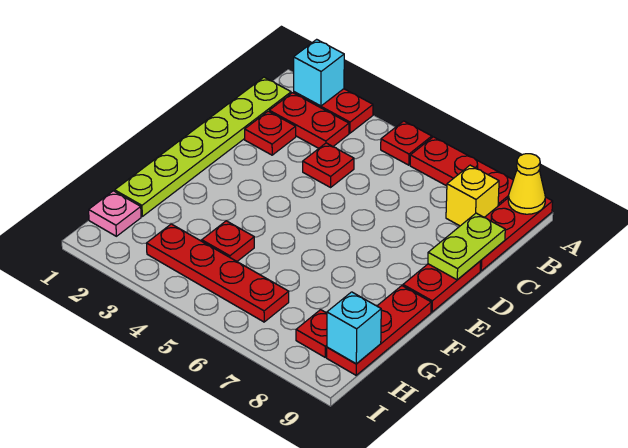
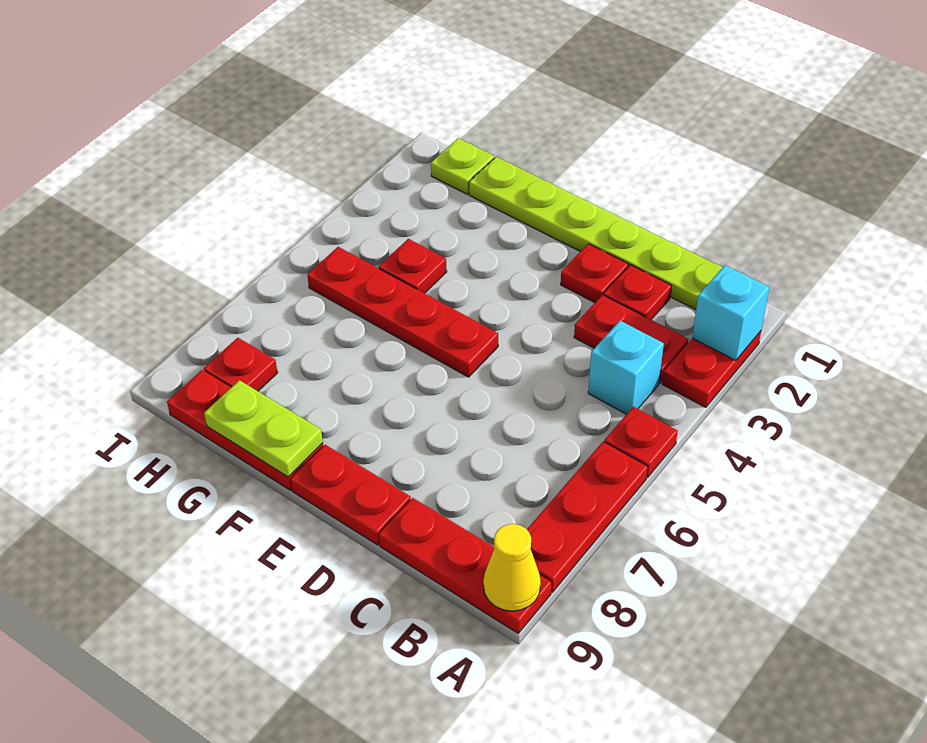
red plate B2:B3 level 1 -> red plate B3:C3 level 1
yellow brick B8 level 1 -> none
red plate C4 level 1 -> red plate D2 level 1
lime plate C9:D9 level 2 -> lime plate F9:G9 level 2
pink plate H1 level 1 -> lime plate H1 level 1
red plate H3:H6 level 1 -> red plate E5:H5 level 1
cyan brick H9 level 2 -> cyan brick B4 level 1

